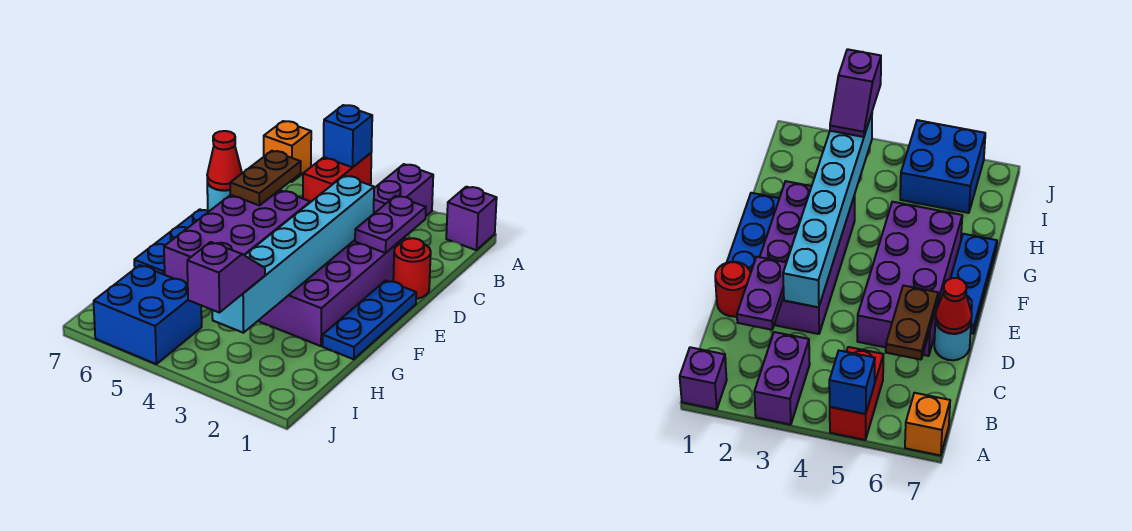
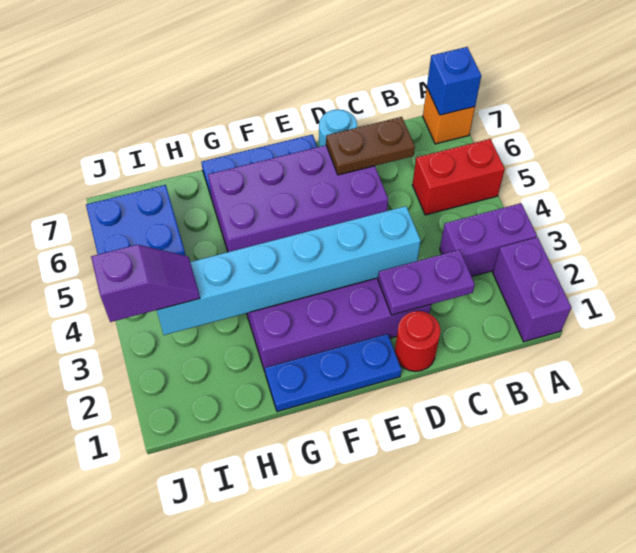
purple brick A1 level 1 -> purple brick A1:A2 level 1
blue brick A5 level 2 -> blue brick A7 level 2
red cone D7 level 2 -> none

